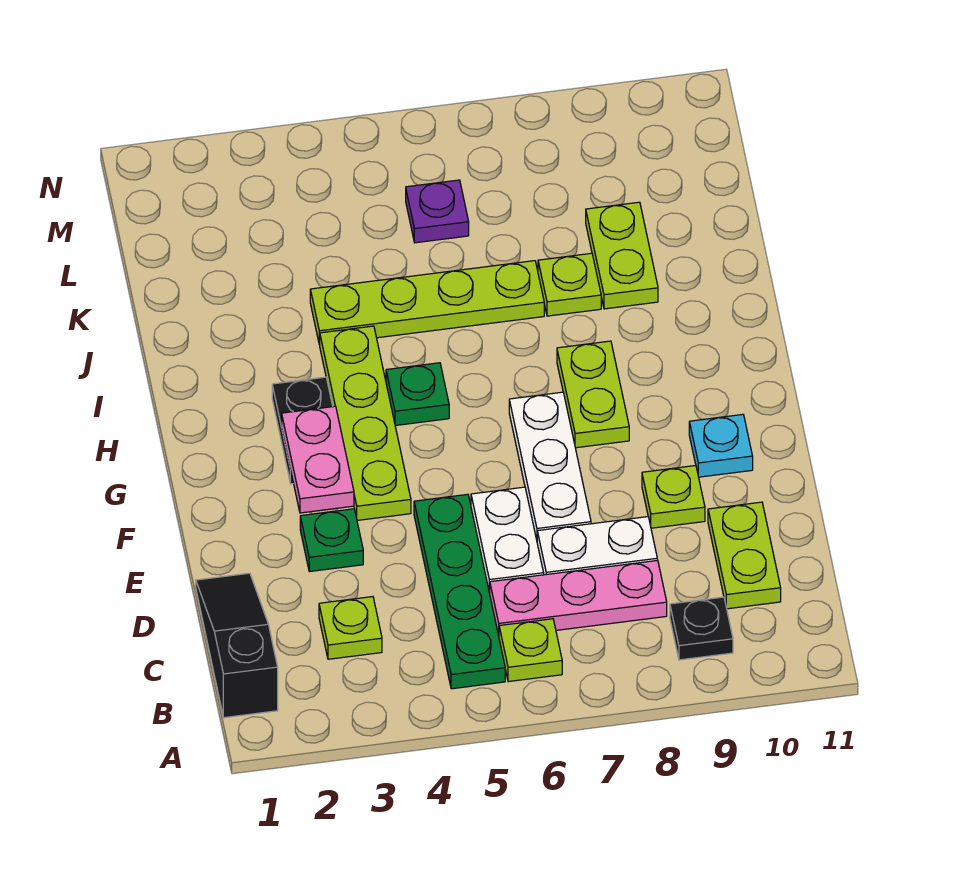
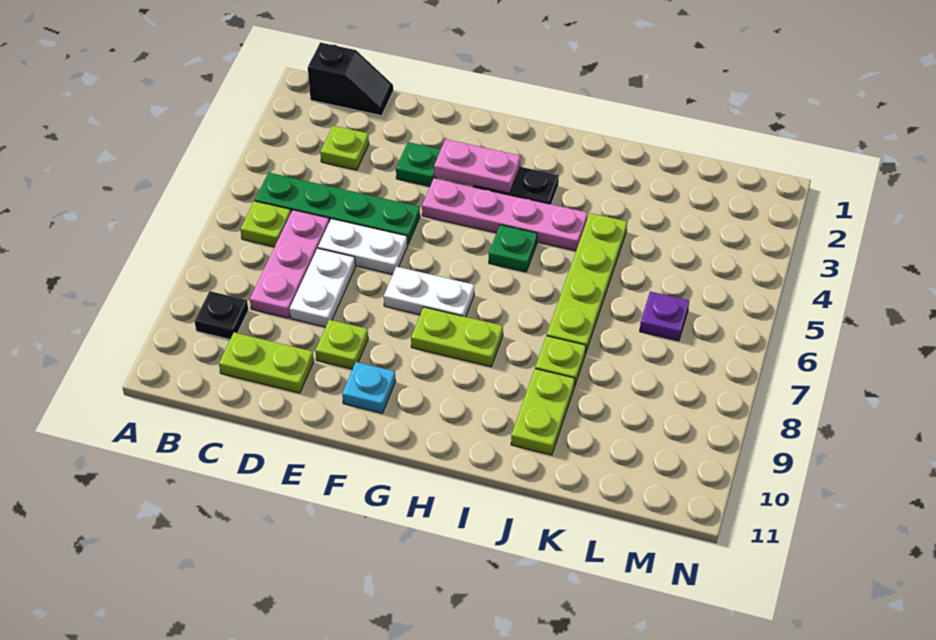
black slope B1:D1 level 1 top B -> black slope B1:C1 level 1 top B
white plate E7:G7 level 1 -> white plate F7:G7 level 1
lime plate F4:I4 level 1 -> pink plate F4:I4 level 1
lime plate J9:K9 level 1 -> lime plate J9:J10 level 1

